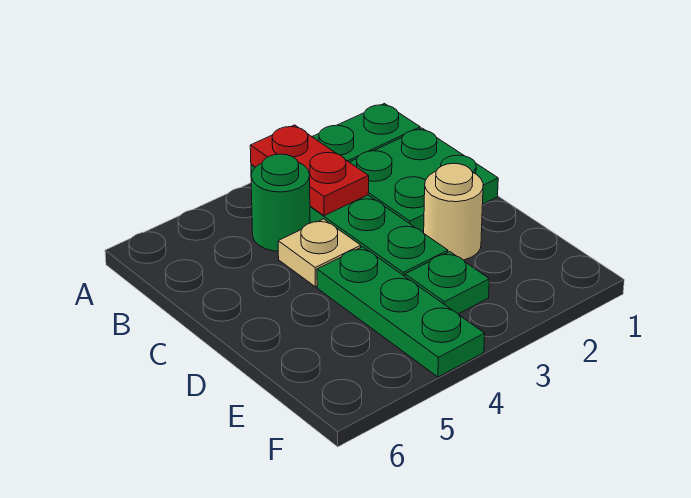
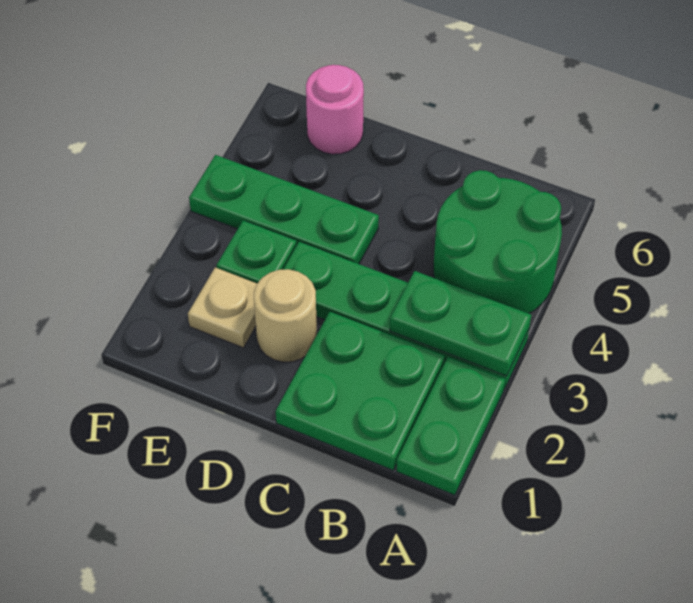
red plate A3:B3 level 2 -> green plate A3:B3 level 2
green round brick B4 level 1 -> green round brick A4:B5 level 1
tan plate C4 level 1 -> tan plate E2 level 1
none -> pink round brick E6 level 1

